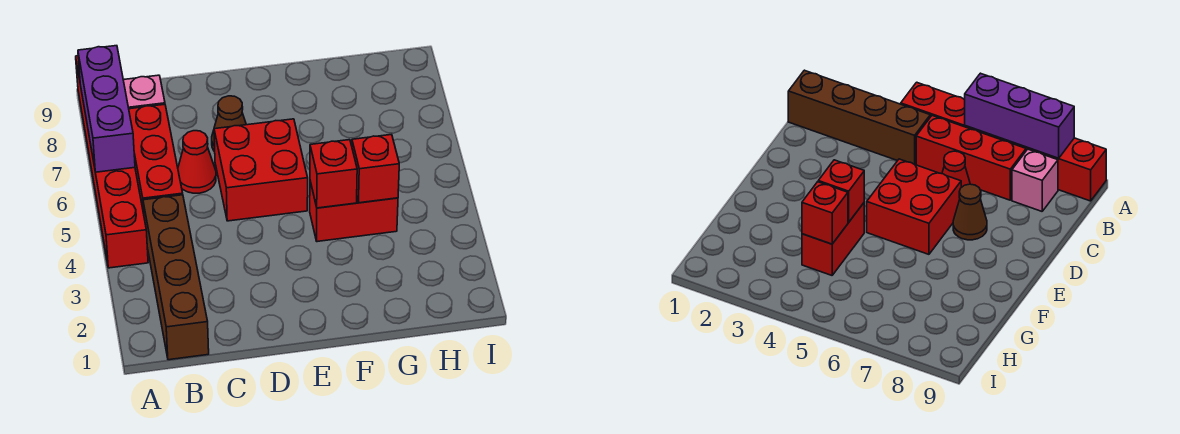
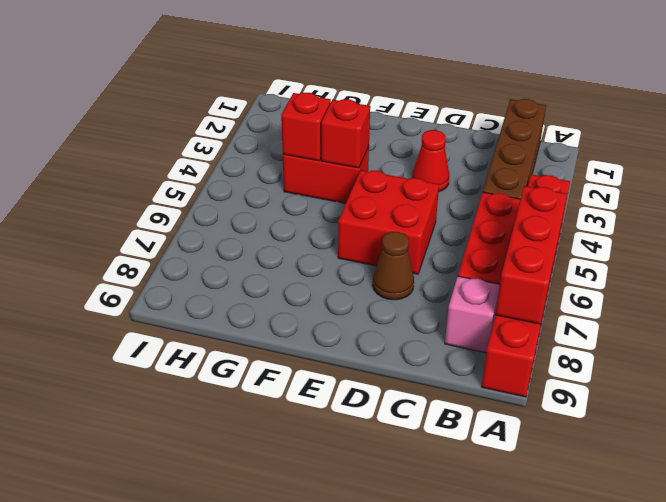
purple brick A6:A8 level 2 -> red brick A6:A8 level 2
red cone C6 level 1 -> red cone D3 level 1

